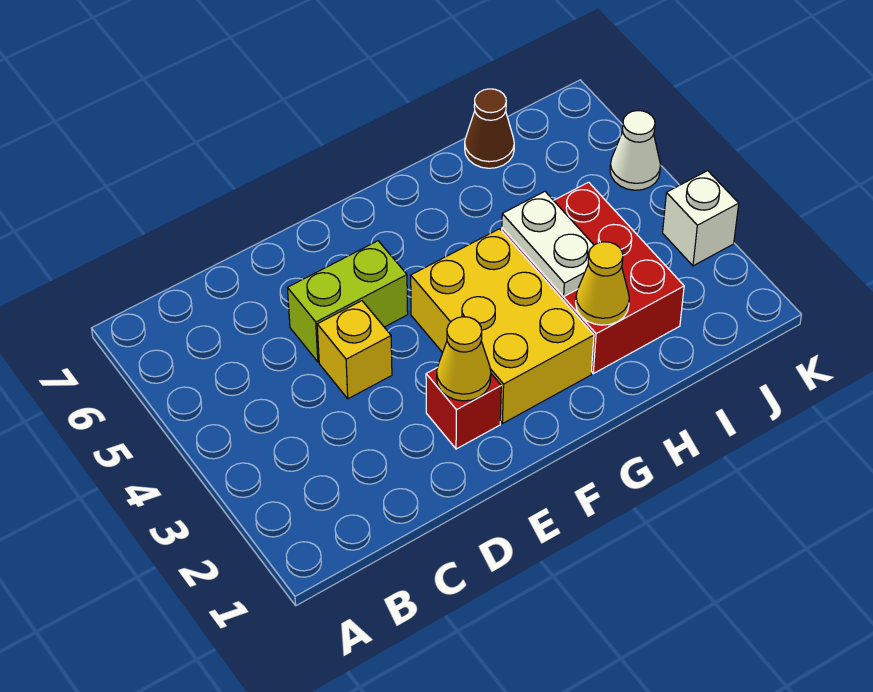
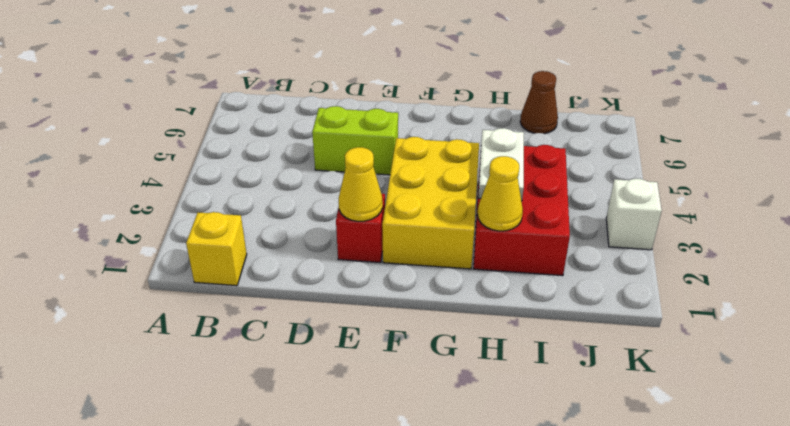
yellow brick D4 level 1 -> yellow brick B1 level 1
white cone K5 level 1 -> none

